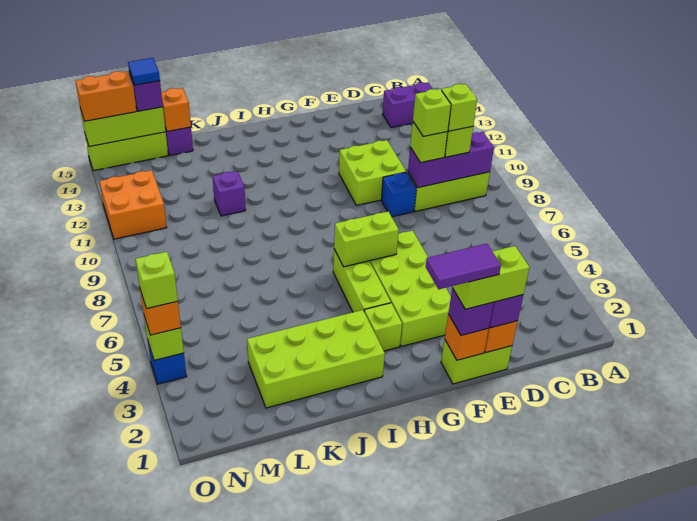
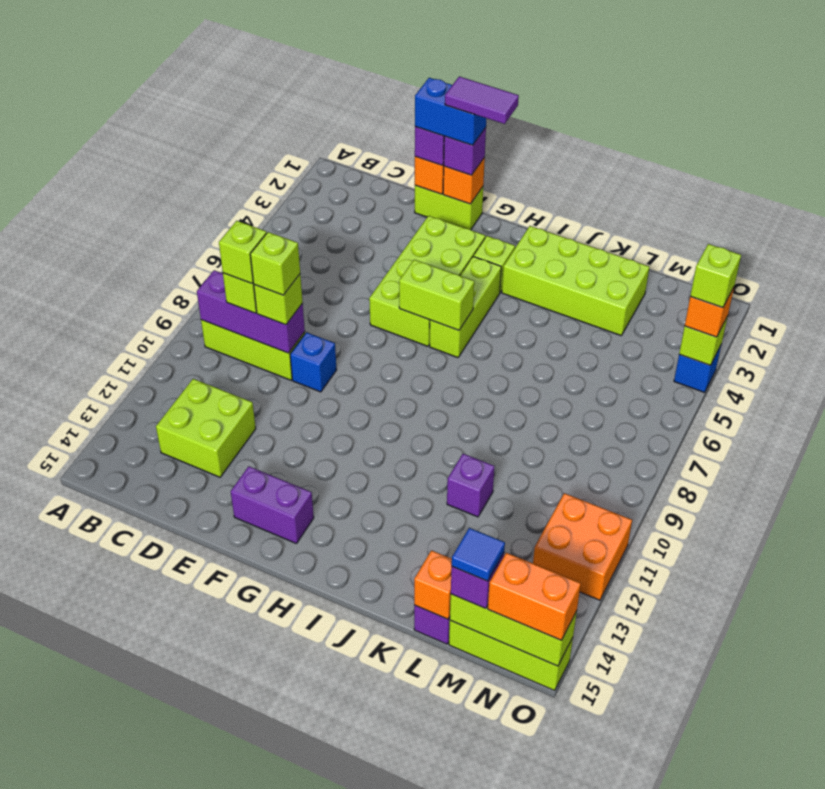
purple brick B14:C14 level 1 -> purple brick F14:G14 level 1
lime brick E1:F1 level 4 -> blue brick E1:F1 level 4
lime brick E10:F11 level 1 -> lime brick C12:D13 level 1

